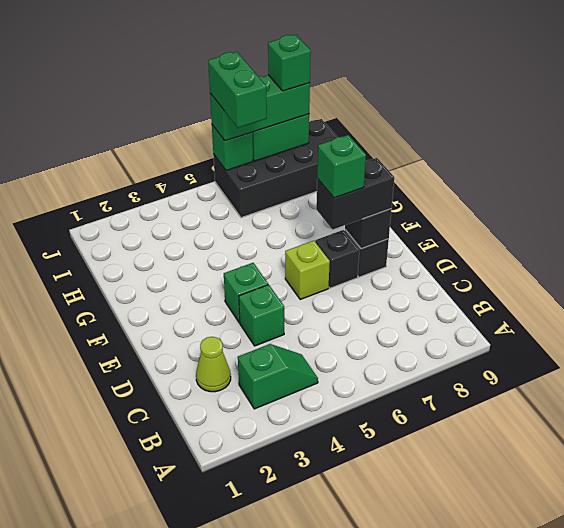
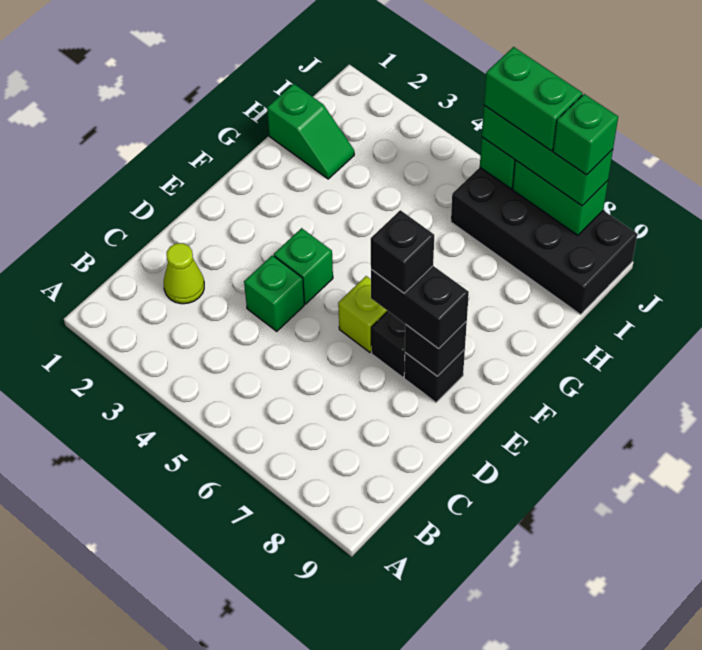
green slope B3:B4 level 1 top 3 -> green slope H1:H2 level 1 top 1
green brick E7 level 4 -> black brick E7 level 4
green brick I6:J6 level 4 -> green brick J6:J7 level 4

